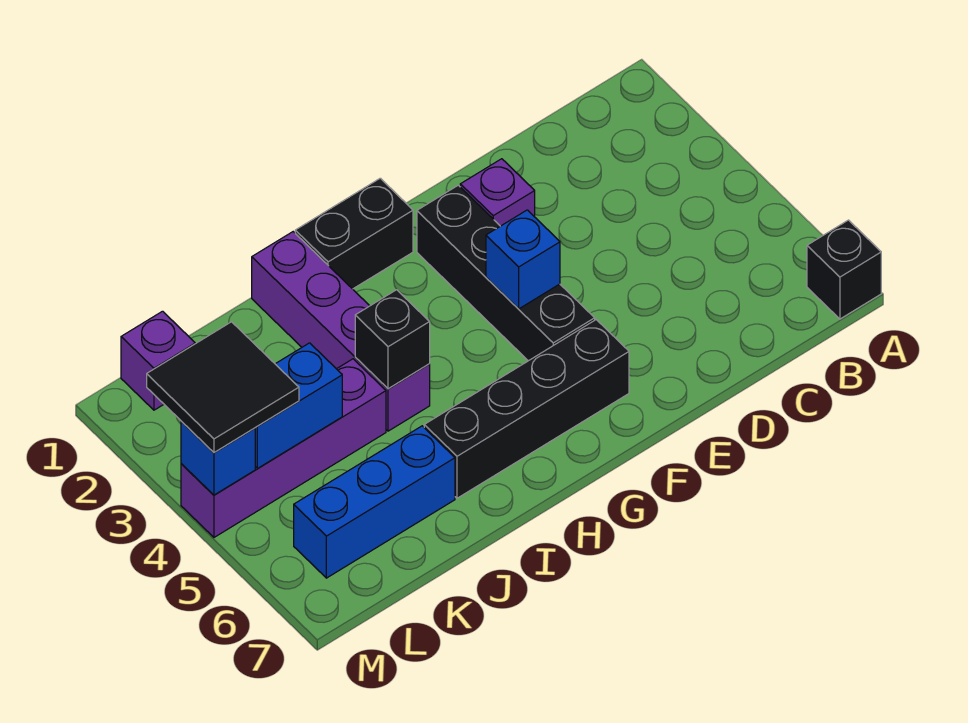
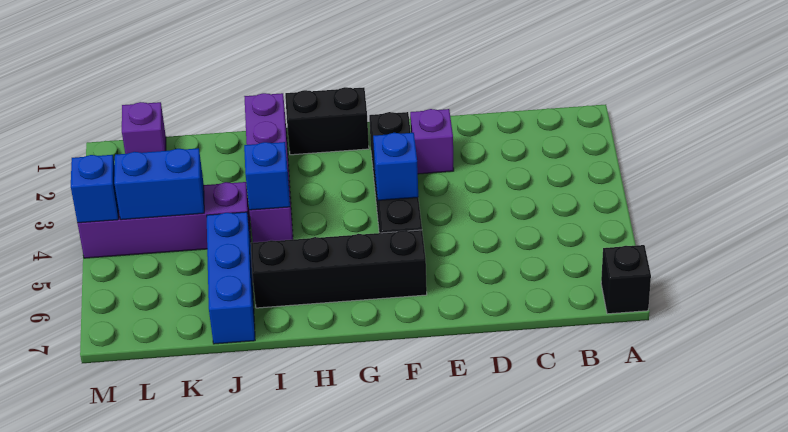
black brick I4 level 2 -> blue brick I4 level 2
blue brick J6:L6 level 1 -> blue brick J5:J7 level 1
black tile L3:M4 level 3 -> none

